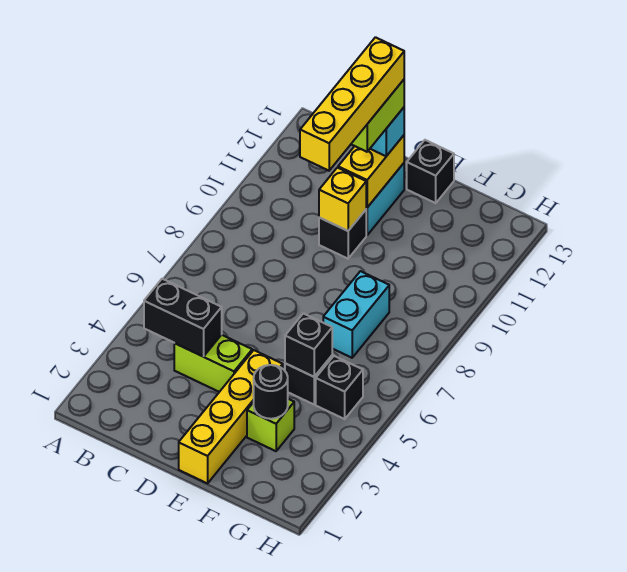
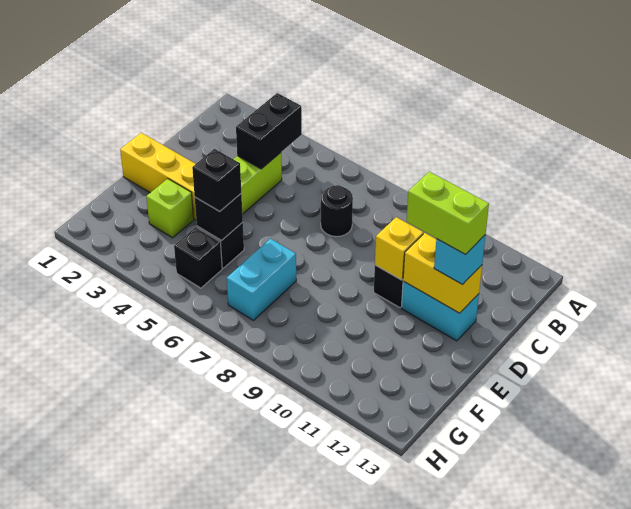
yellow brick D9:D12 level 5 -> none
black brick E13 level 1 -> black brick F5 level 3
black round brick F3 level 2 -> black round brick C7 level 1
cyan brick F7:F8 level 1 -> cyan brick F7:G7 level 1

